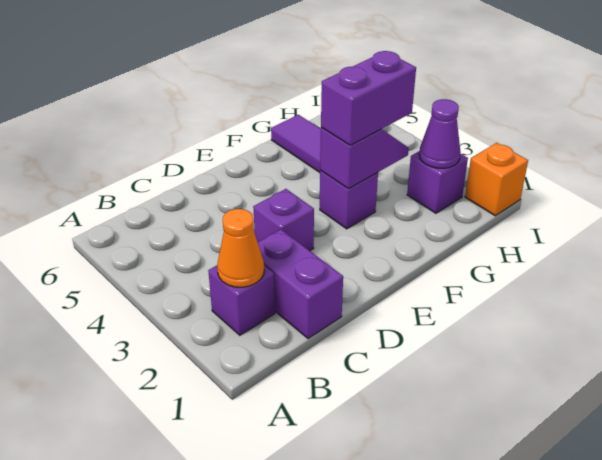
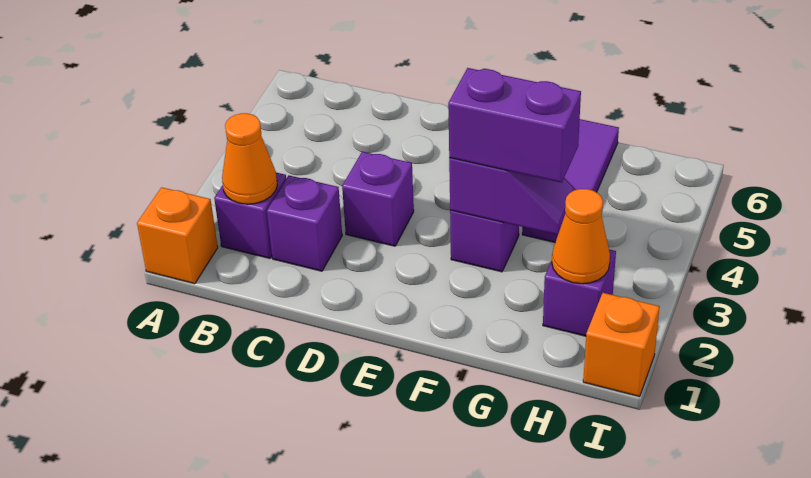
none -> orange brick A1 level 1
purple brick C1:C2 level 1 -> purple brick C2 level 1
purple cone H2 level 2 -> orange cone H2 level 2

